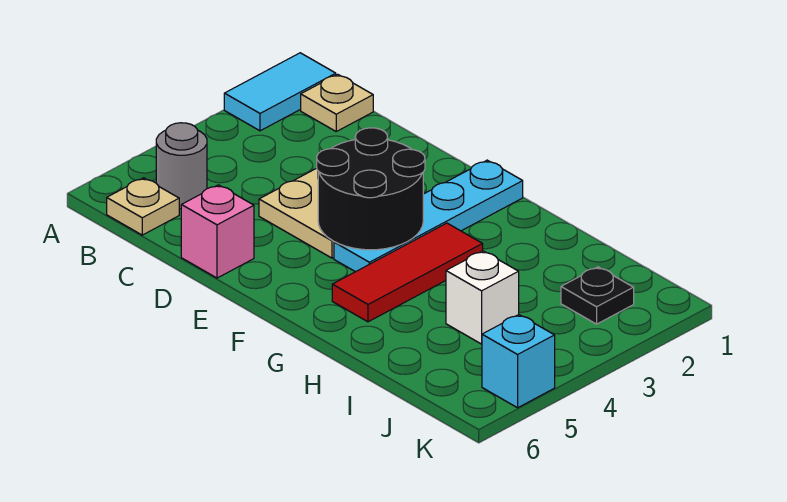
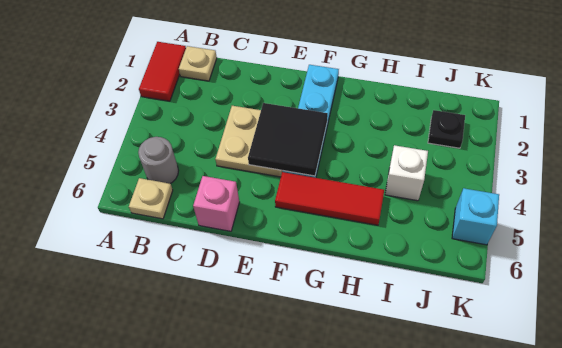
cyan tile A1:A2 level 1 -> red tile A1:A2 level 1
black round brick E3:F4 level 2 -> black tile E3:F4 level 2
red tile G3:G5 level 1 -> red tile F5:H5 level 1

